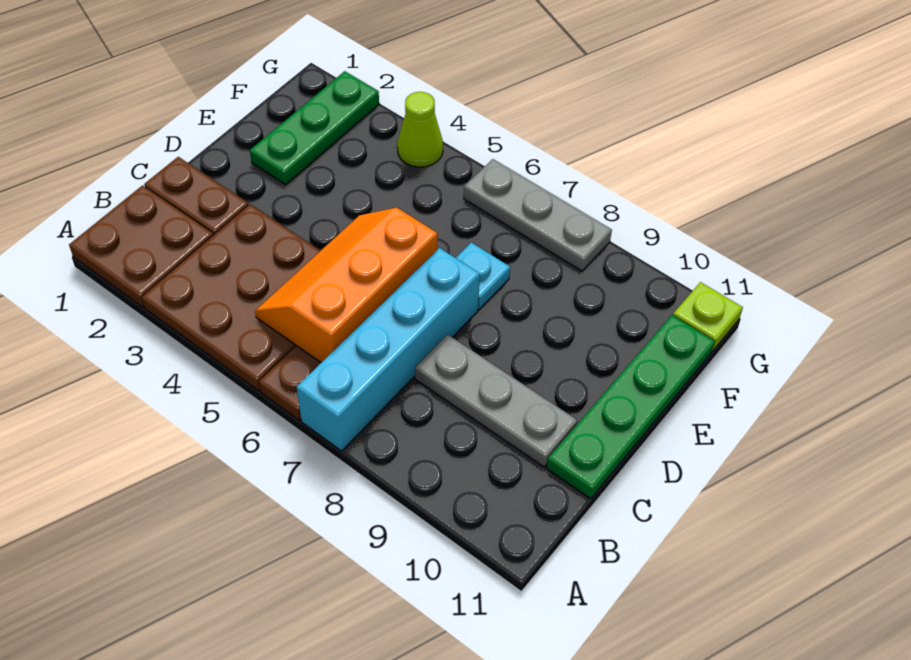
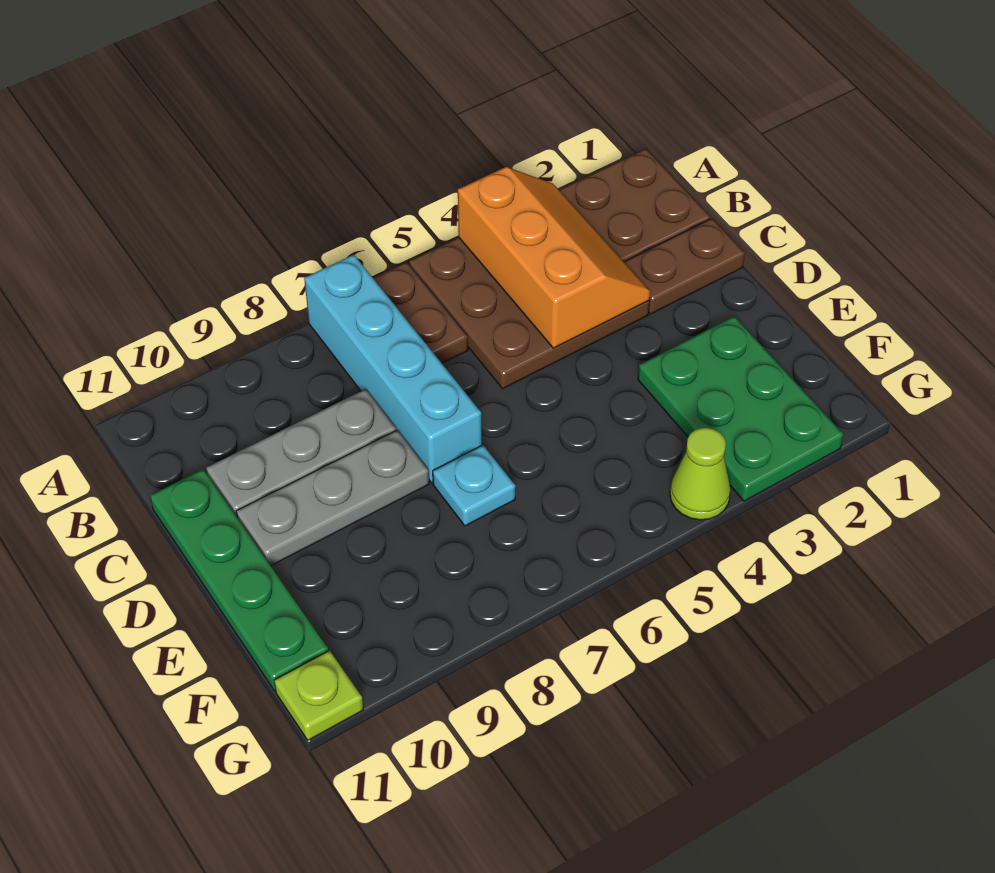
orange slope B5:D6 level 2 top 6 -> orange slope A3:C4 level 2 top 4
green plate E2:G2 level 1 -> green plate E2:G3 level 1
grey plate G6:G8 level 1 -> grey plate D8:D10 level 1

